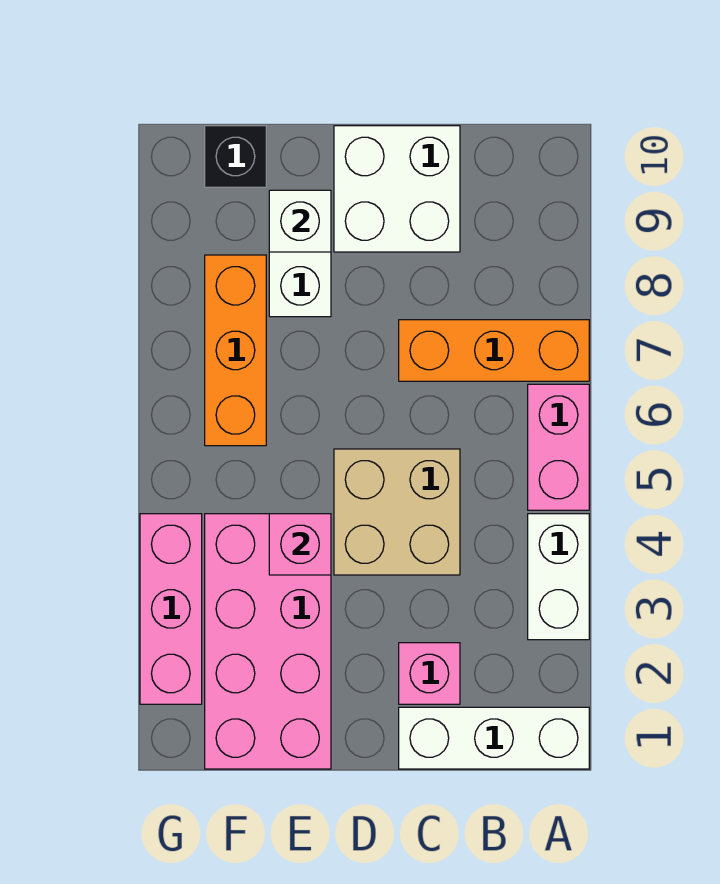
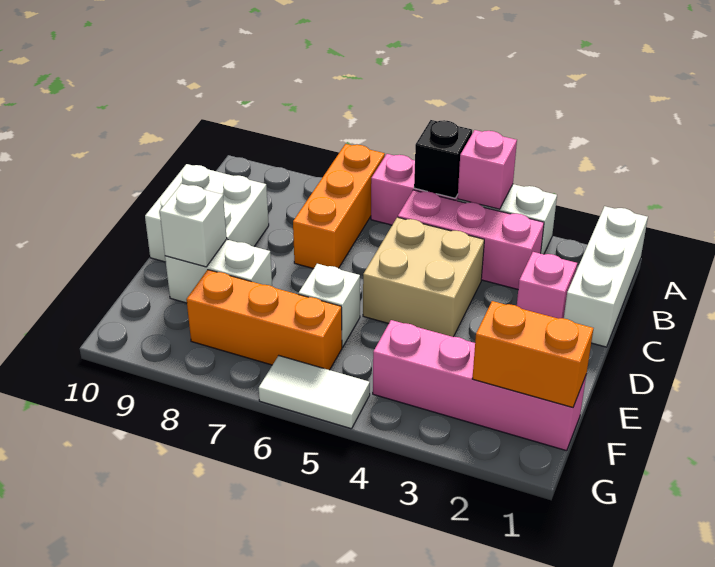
pink brick E1:F4 level 1 -> pink brick F1:F4 level 1
pink brick E4 level 2 -> pink brick A4 level 2
none -> white brick E6 level 1
none -> orange brick F1:F2 level 2
black brick F10 level 1 -> black brick A5 level 2
pink brick G2:G4 level 1 -> pink brick B3:B5 level 1
none -> white tile G5:G6 level 1

